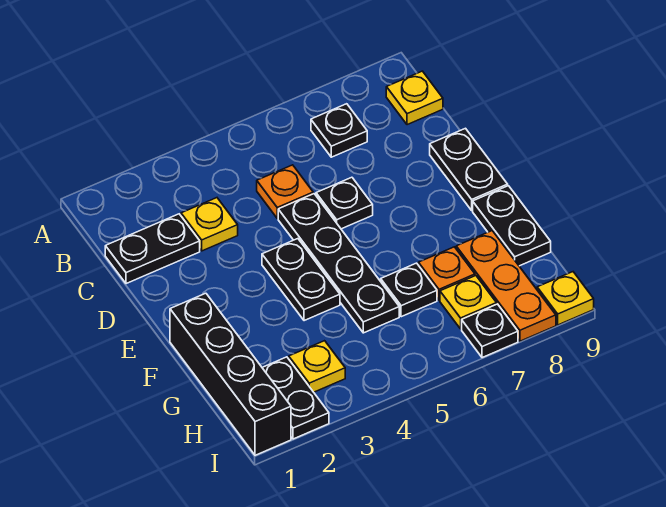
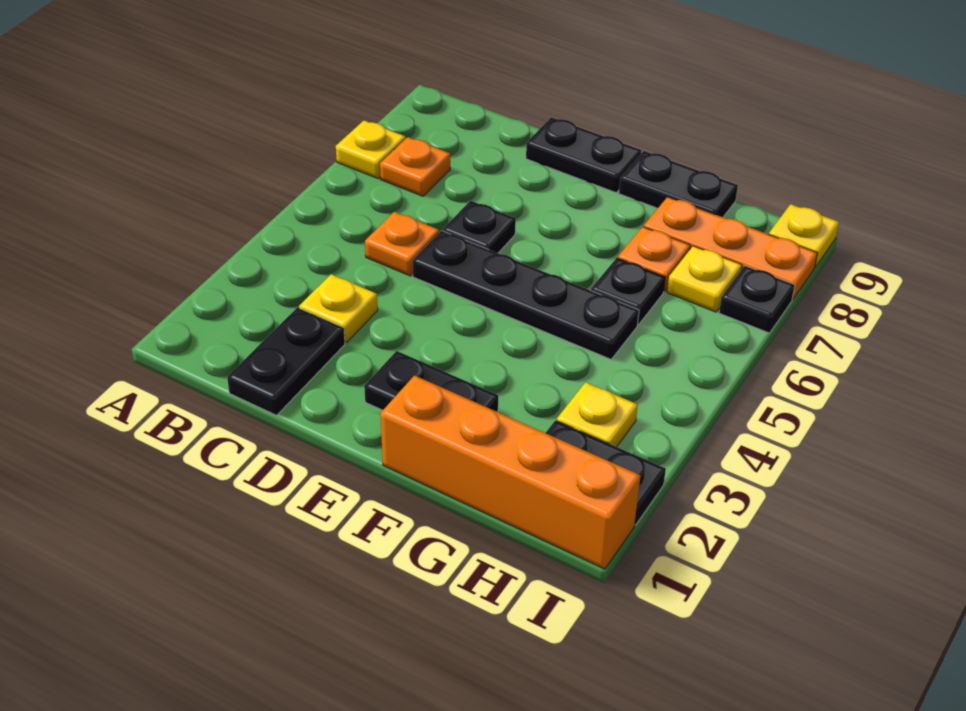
black plate B7 level 1 -> orange plate B7 level 1
yellow plate B9 level 1 -> yellow plate A7 level 1
black plate E4:F4 level 1 -> black plate E2:F2 level 1
black brick F1:I1 level 1 -> orange brick F1:I1 level 1

